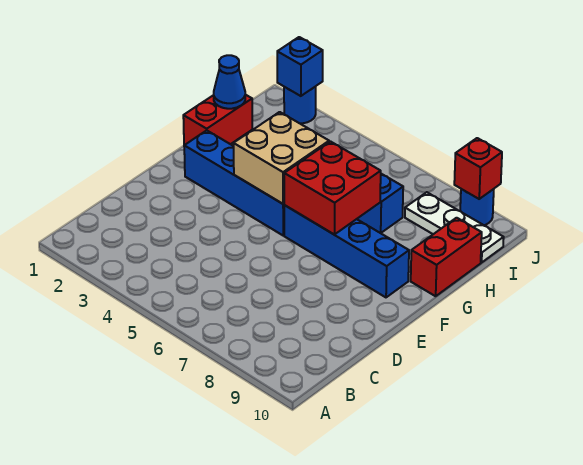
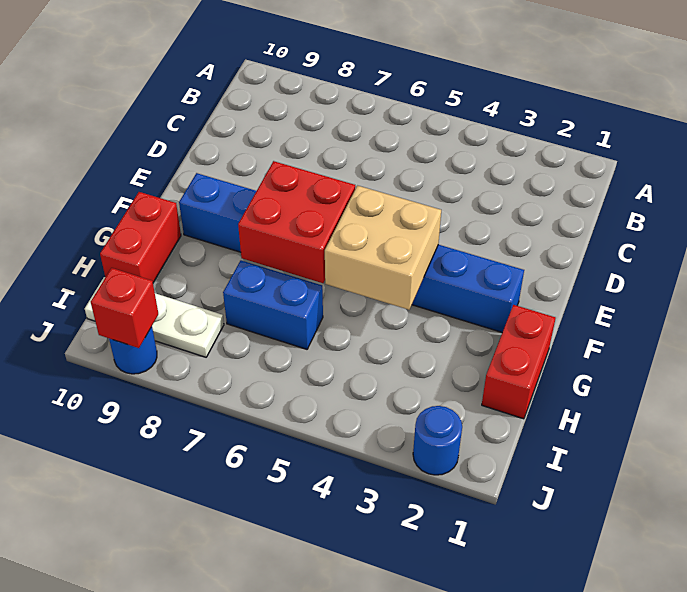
blue cone H1 level 2 -> none
blue brick J2 level 2 -> none

